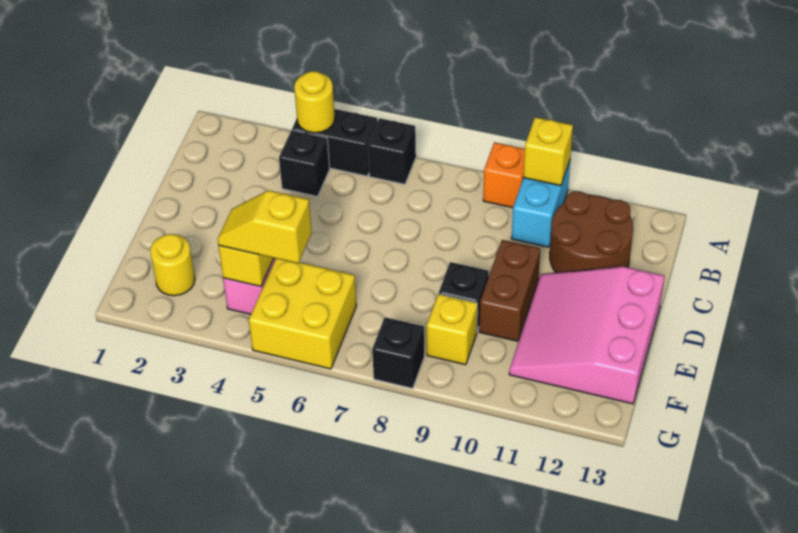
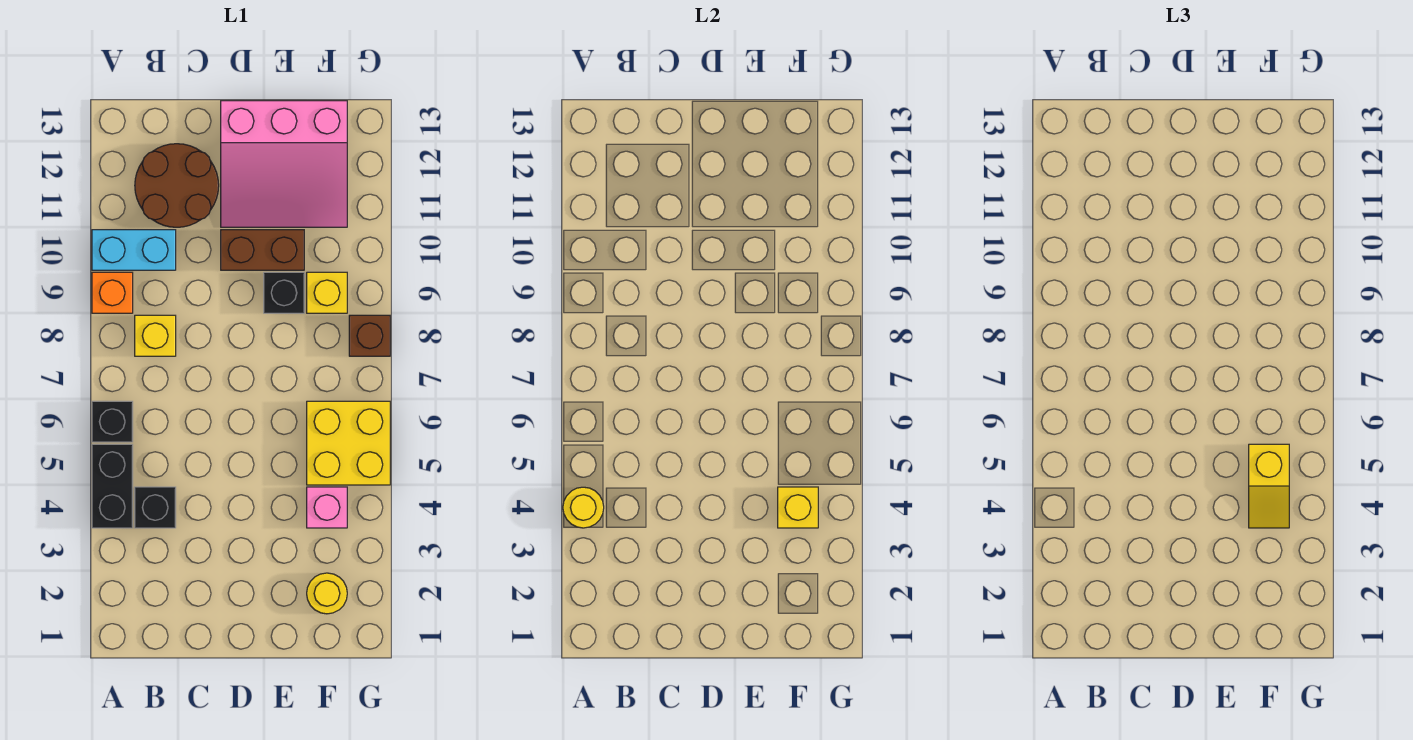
yellow brick A10 level 2 -> yellow brick B8 level 1
black brick G8 level 1 -> brown brick G8 level 1

